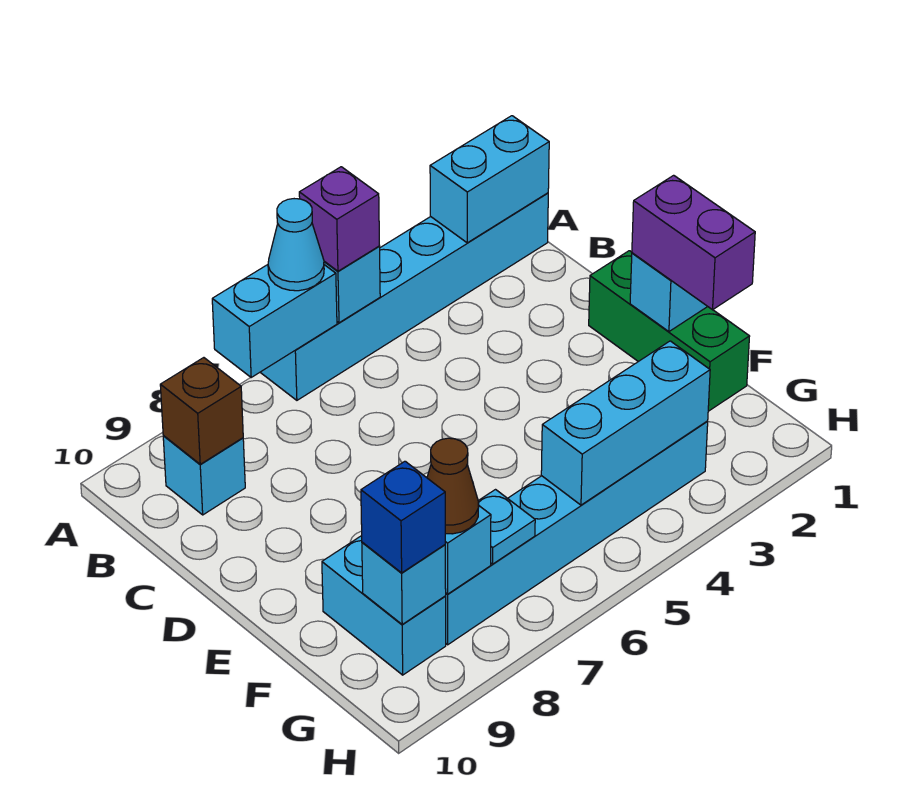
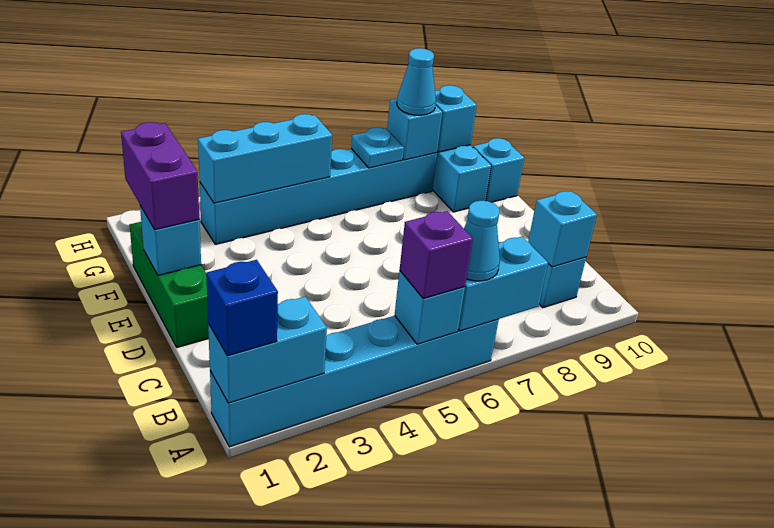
brown brick B9 level 2 -> cyan brick B9 level 2
none -> cyan brick F10 level 1
brown cone G8 level 3 -> cyan cone G8 level 3
blue brick G9 level 3 -> blue brick A1 level 3

